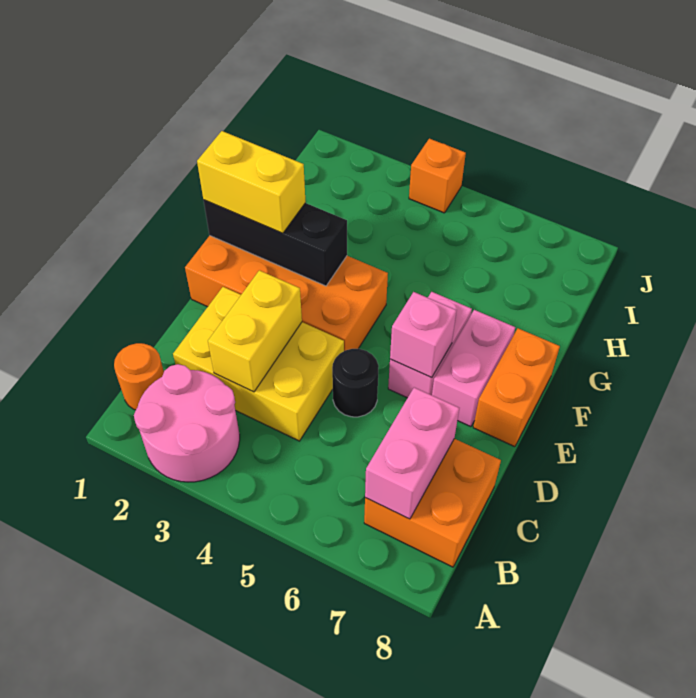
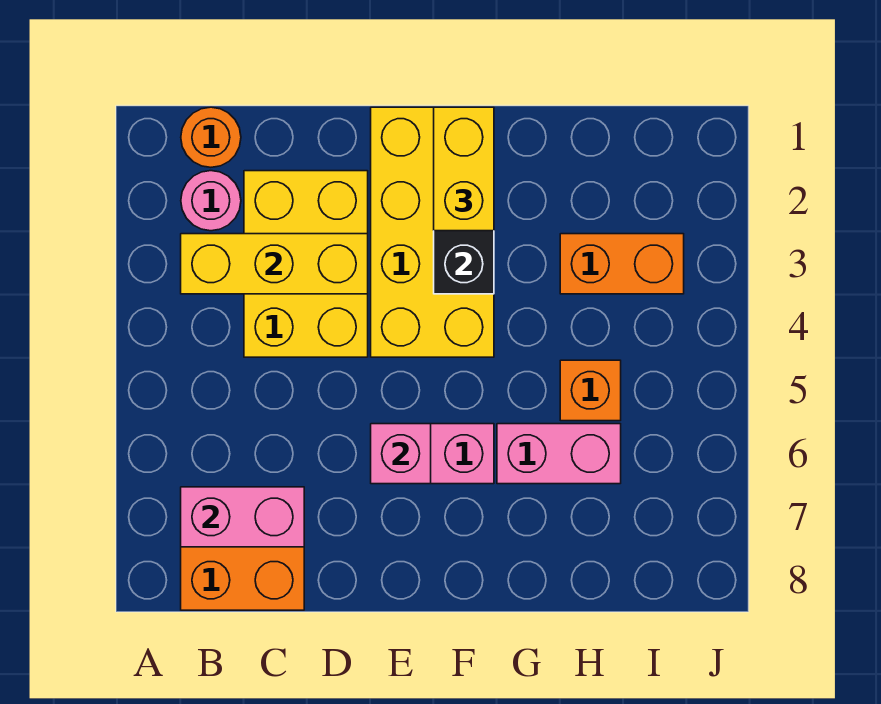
pink round brick A2:B3 level 1 -> pink round brick B2 level 1
yellow brick C3:D3 level 2 -> yellow brick B3:D3 level 2
black round brick D5 level 1 -> none
orange brick E1:F4 level 1 -> yellow brick E1:F4 level 1
pink brick E7:F7 level 1 -> pink brick G6:H6 level 1
orange brick E8:F8 level 1 -> orange brick H3:I3 level 1
orange brick J4 level 1 -> orange brick H5 level 1

